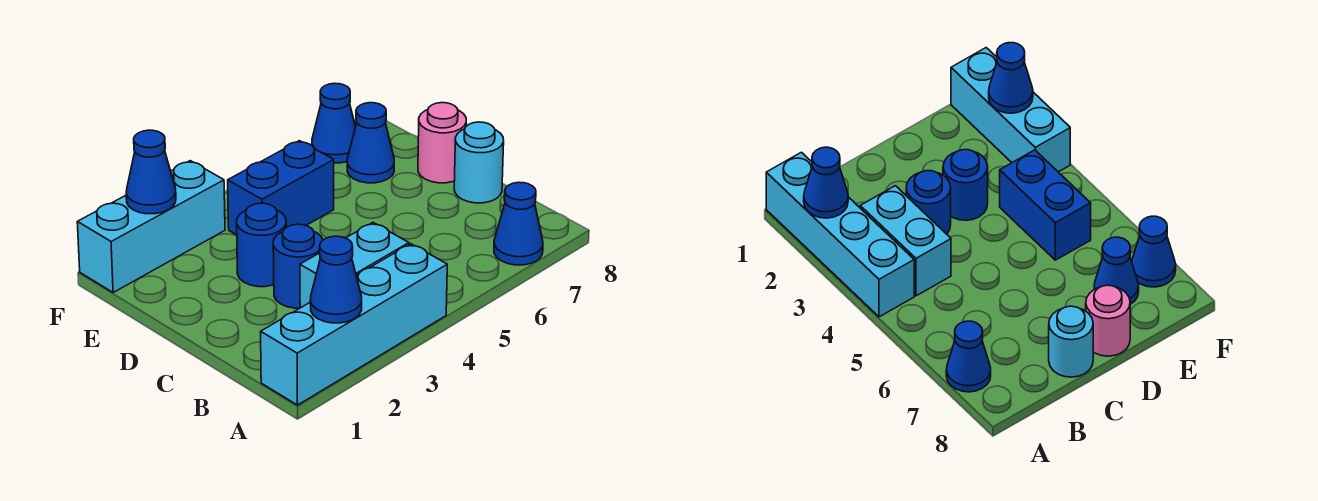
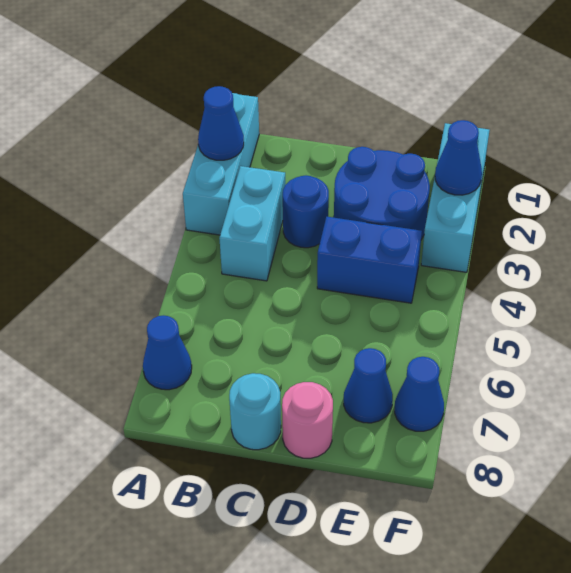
cyan brick A1:A4 level 1 -> cyan brick A1:A3 level 1
blue round brick D3 level 1 -> blue round brick D2:E3 level 1
blue brick E4:E5 level 1 -> blue brick D4:E4 level 1

